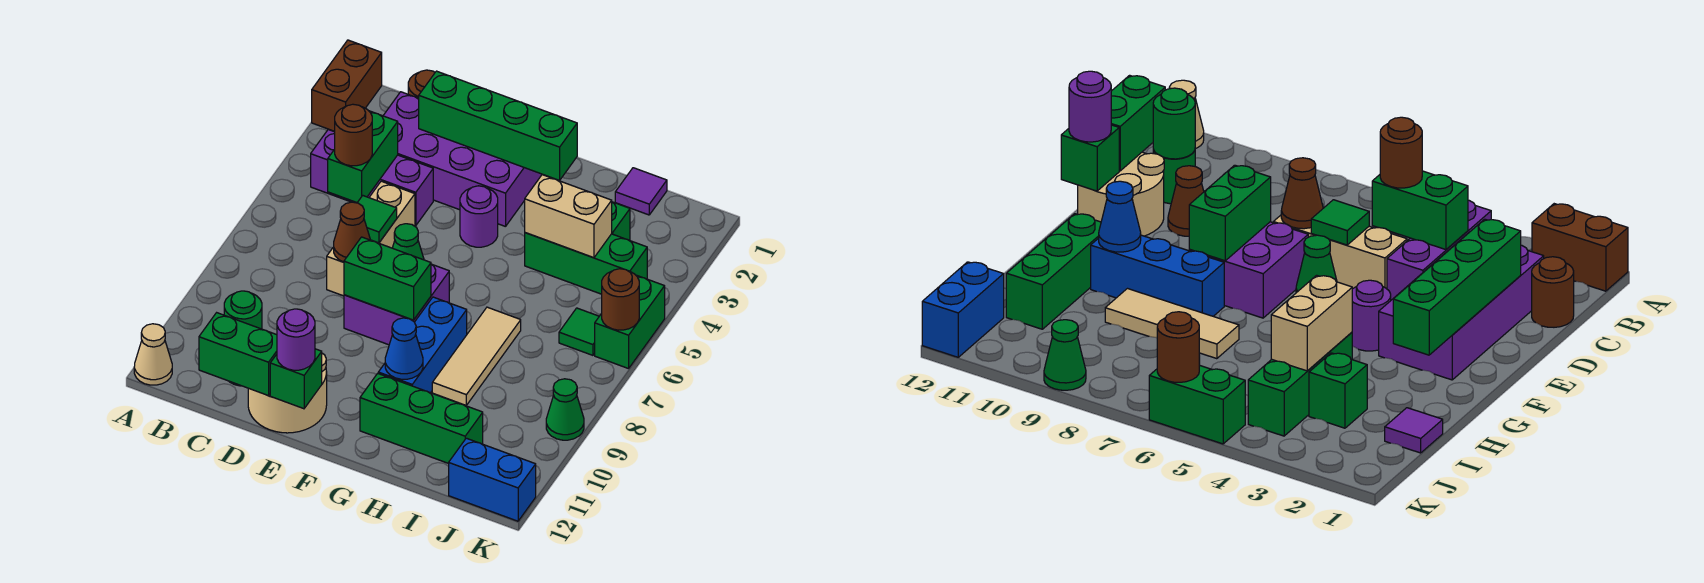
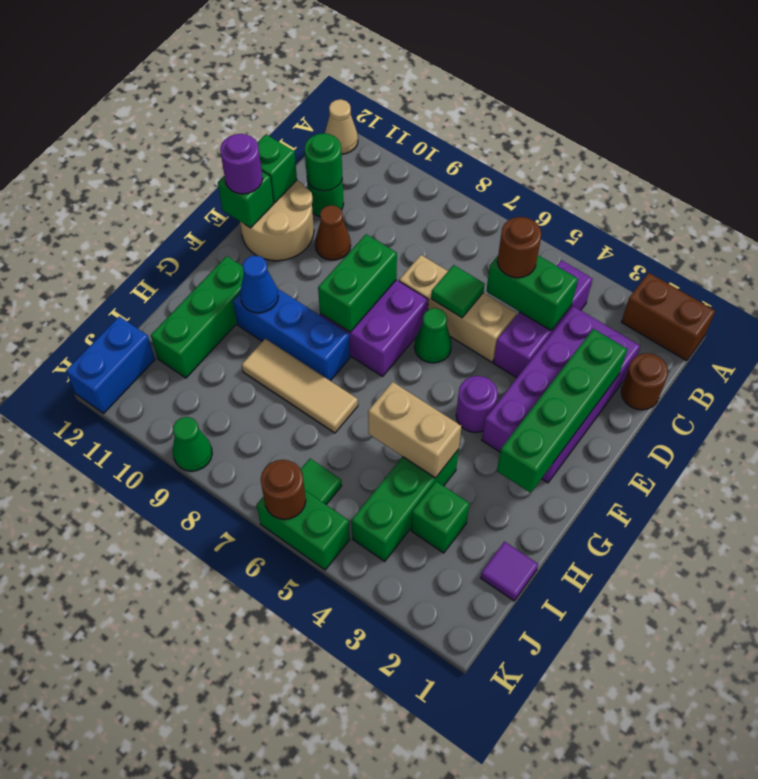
green brick C12:D12 level 2 -> green brick D12 level 2
brown cone D7 level 2 -> none
tan brick H4:I4 level 2 -> tan brick H4:H5 level 2

